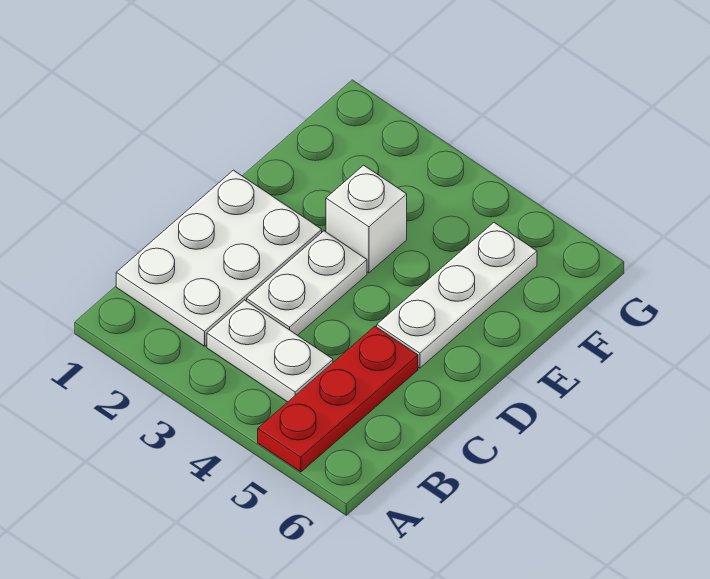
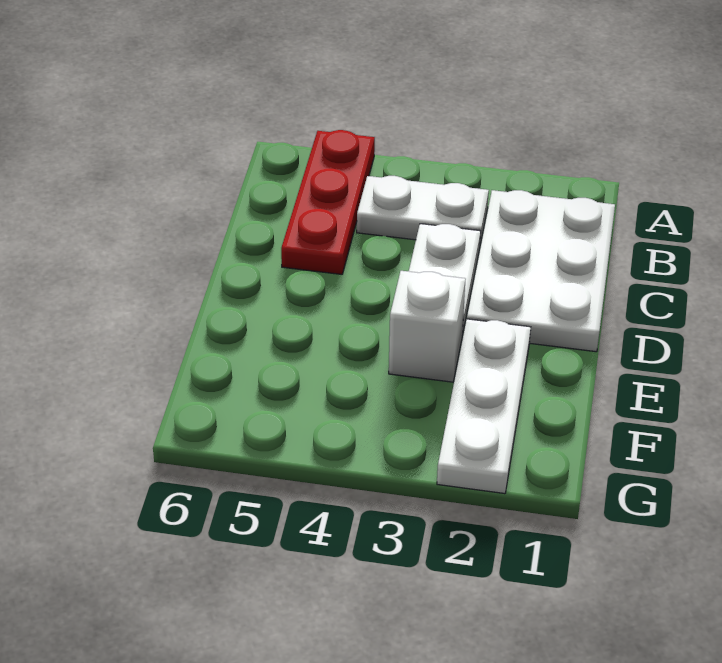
white plate D5:F5 level 1 -> white plate E2:G2 level 1

